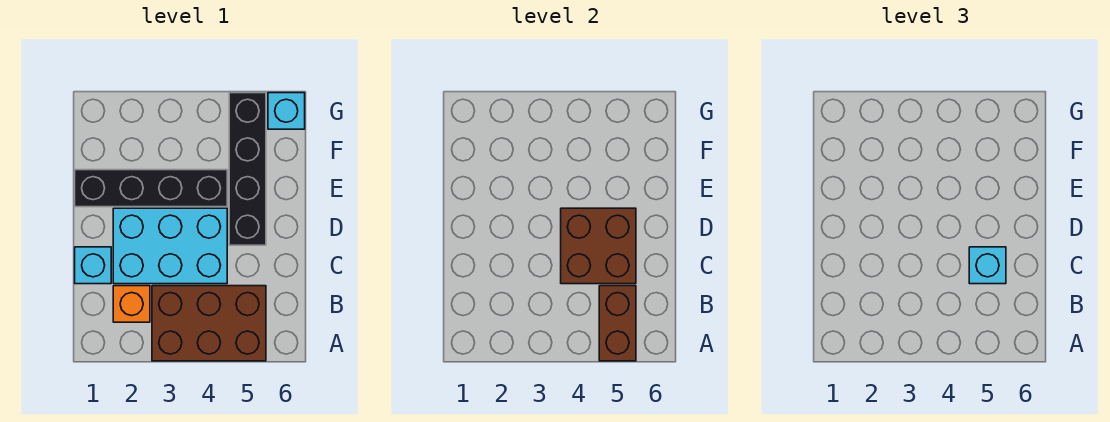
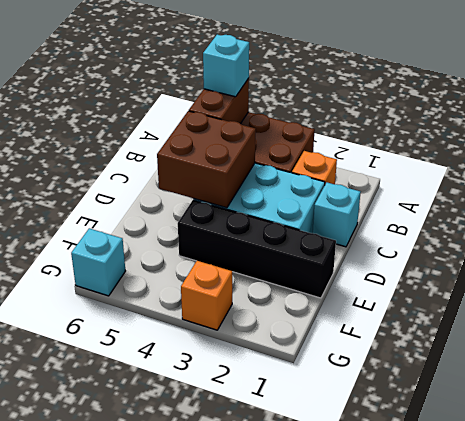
cyan brick C5 level 3 -> cyan brick A5 level 3
black brick D5:G5 level 1 -> none
none -> orange brick G3 level 1

